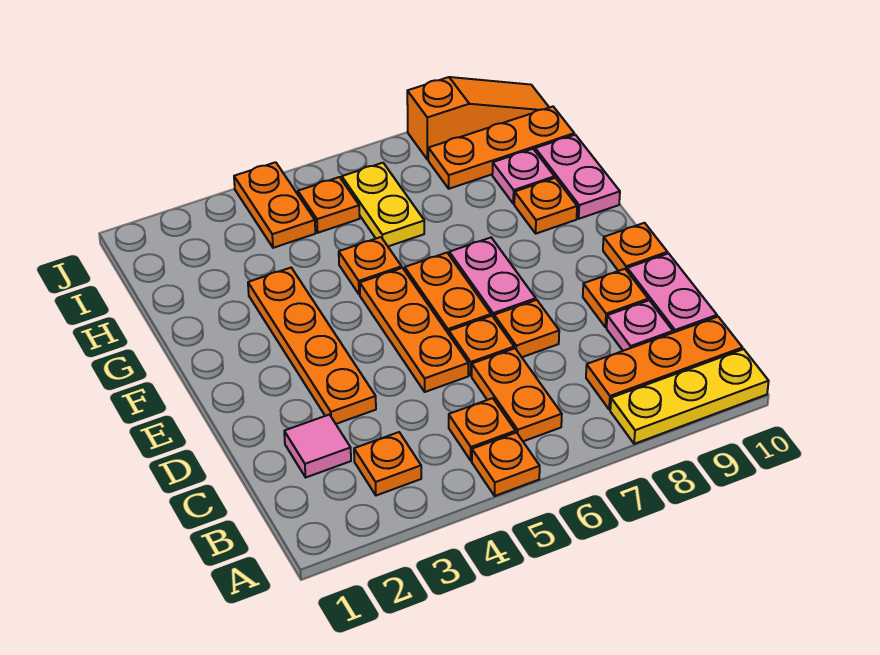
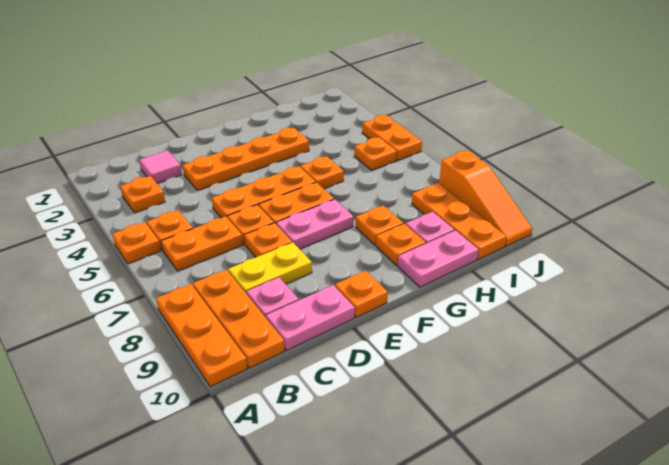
yellow plate A8:A10 level 1 -> orange plate A8:A10 level 1
orange plate D9 level 1 -> orange plate G8 level 1
yellow plate H6:I6 level 1 -> yellow plate C8:D8 level 1
orange plate I4:J4 level 1 -> orange plate J4:J5 level 1

